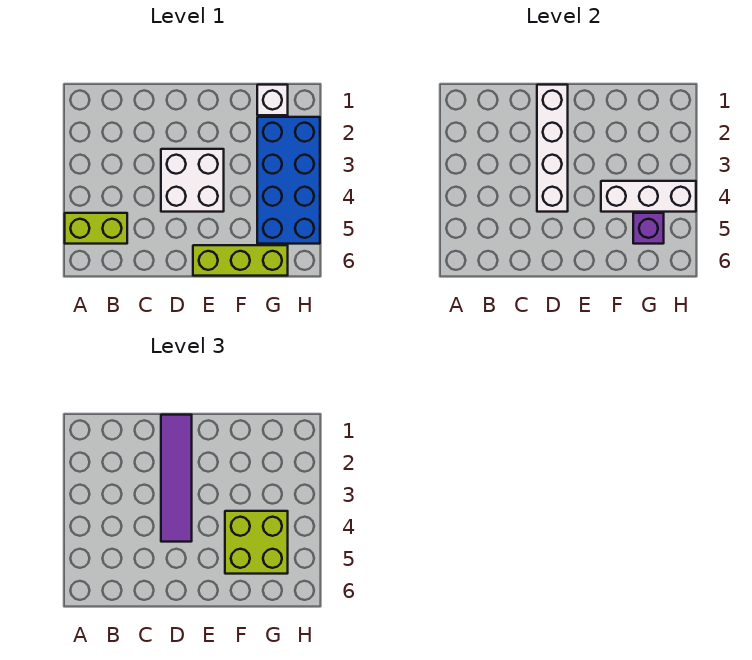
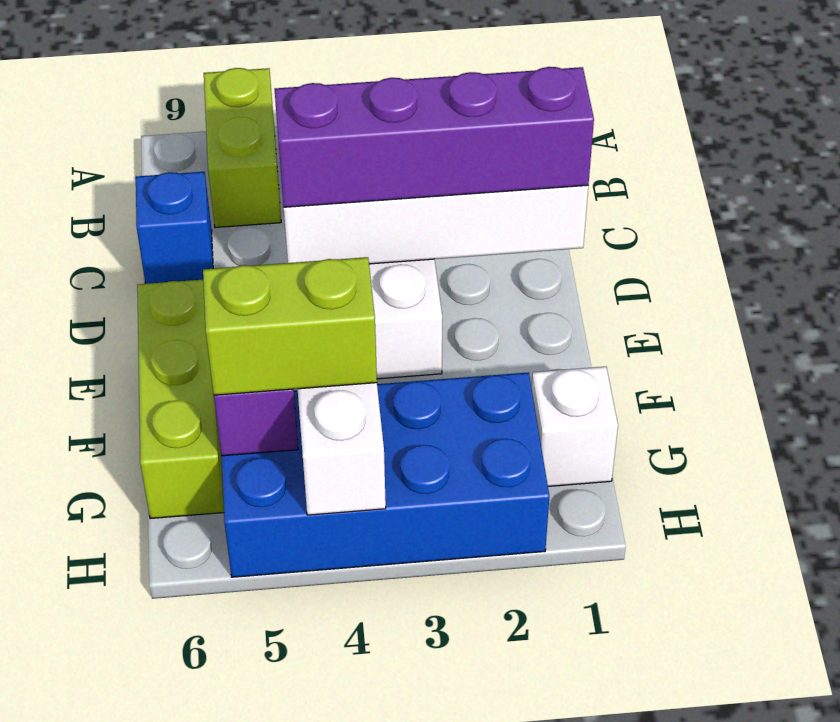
none -> blue brick C6 level 1
purple tile D1:D4 level 3 -> purple brick D1:D4 level 3
lime brick F4:G5 level 3 -> lime brick G4:G5 level 3

